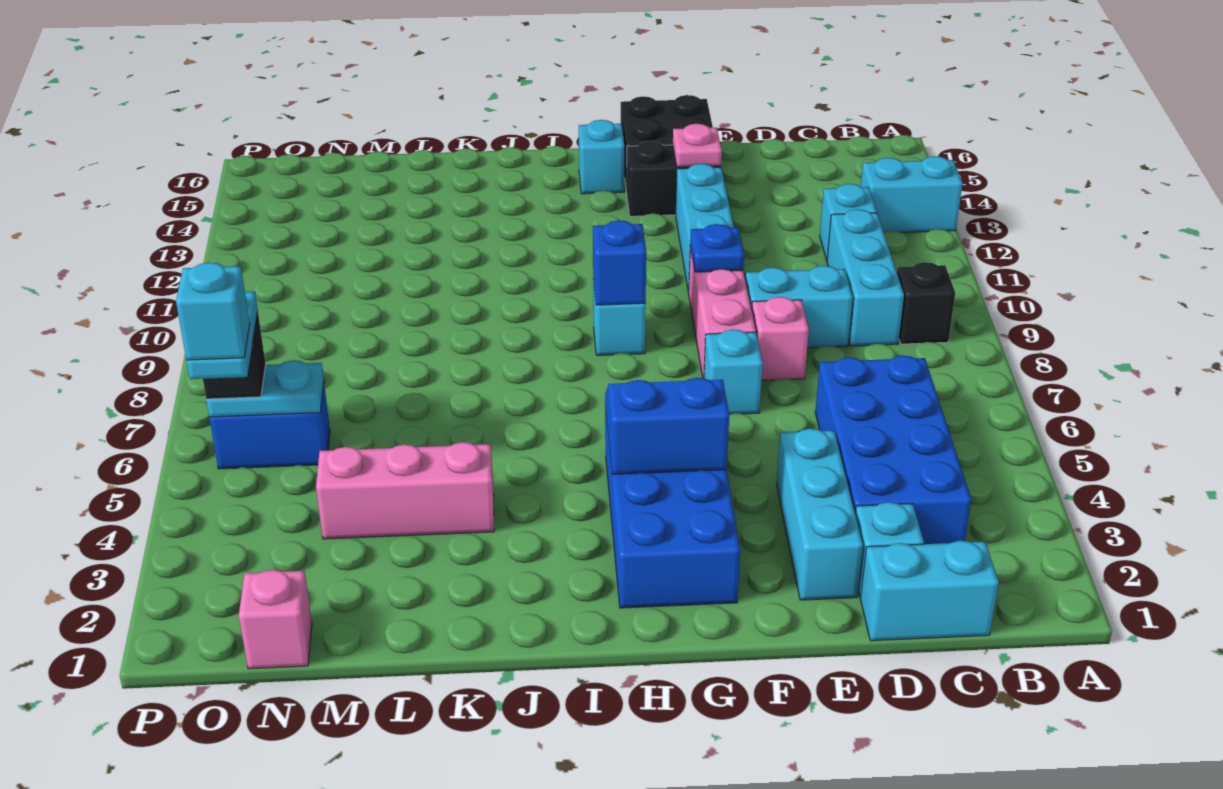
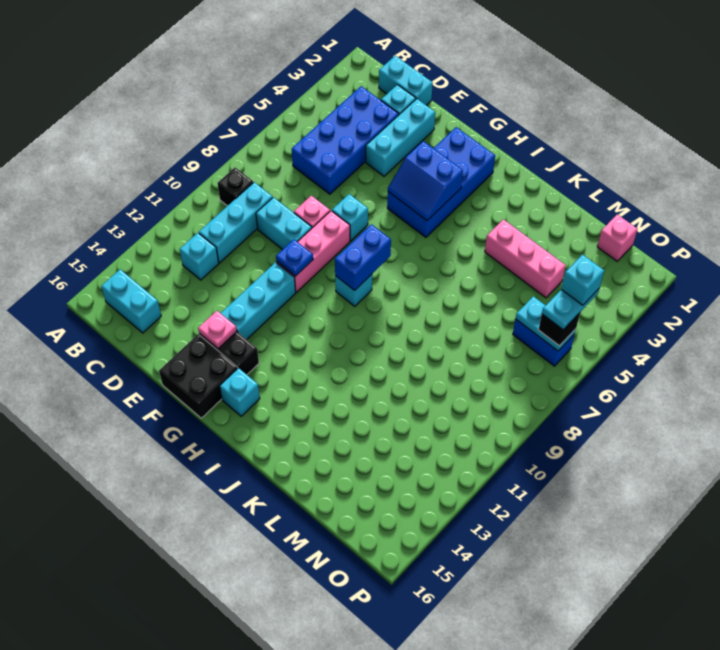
cyan brick A13:B13 level 1 -> cyan brick B15:C15 level 1
blue brick H9 level 2 -> blue brick H8:H9 level 2

